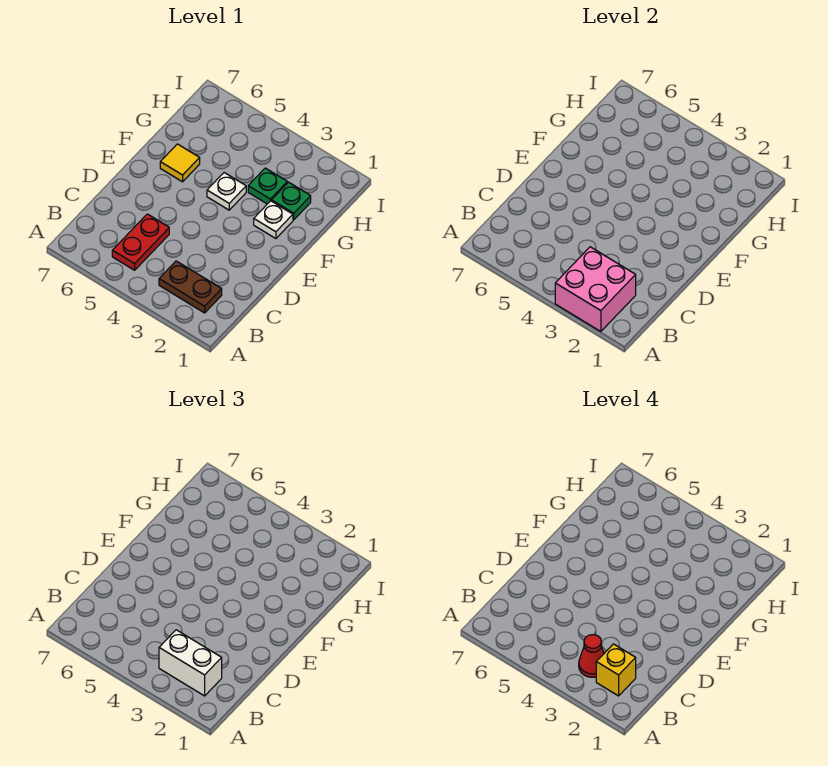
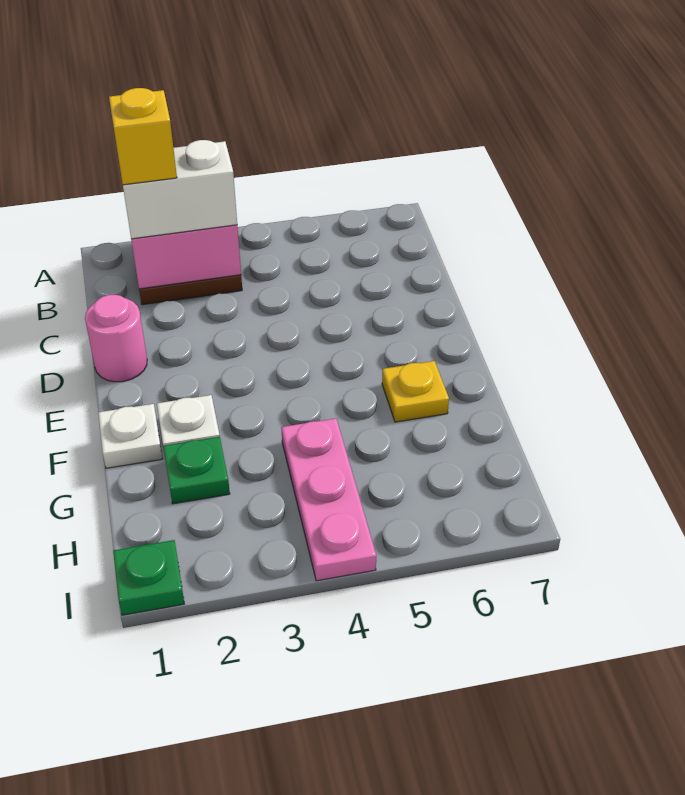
red cone B3 level 4 -> none
red plate B5:C5 level 1 -> none
none -> pink round brick D1 level 1
white plate F4 level 1 -> white plate F1 level 1
yellow tile F6 level 1 -> yellow plate F6 level 1
green plate G3 level 1 -> green plate I1 level 1
none -> pink plate G4:I4 level 1

